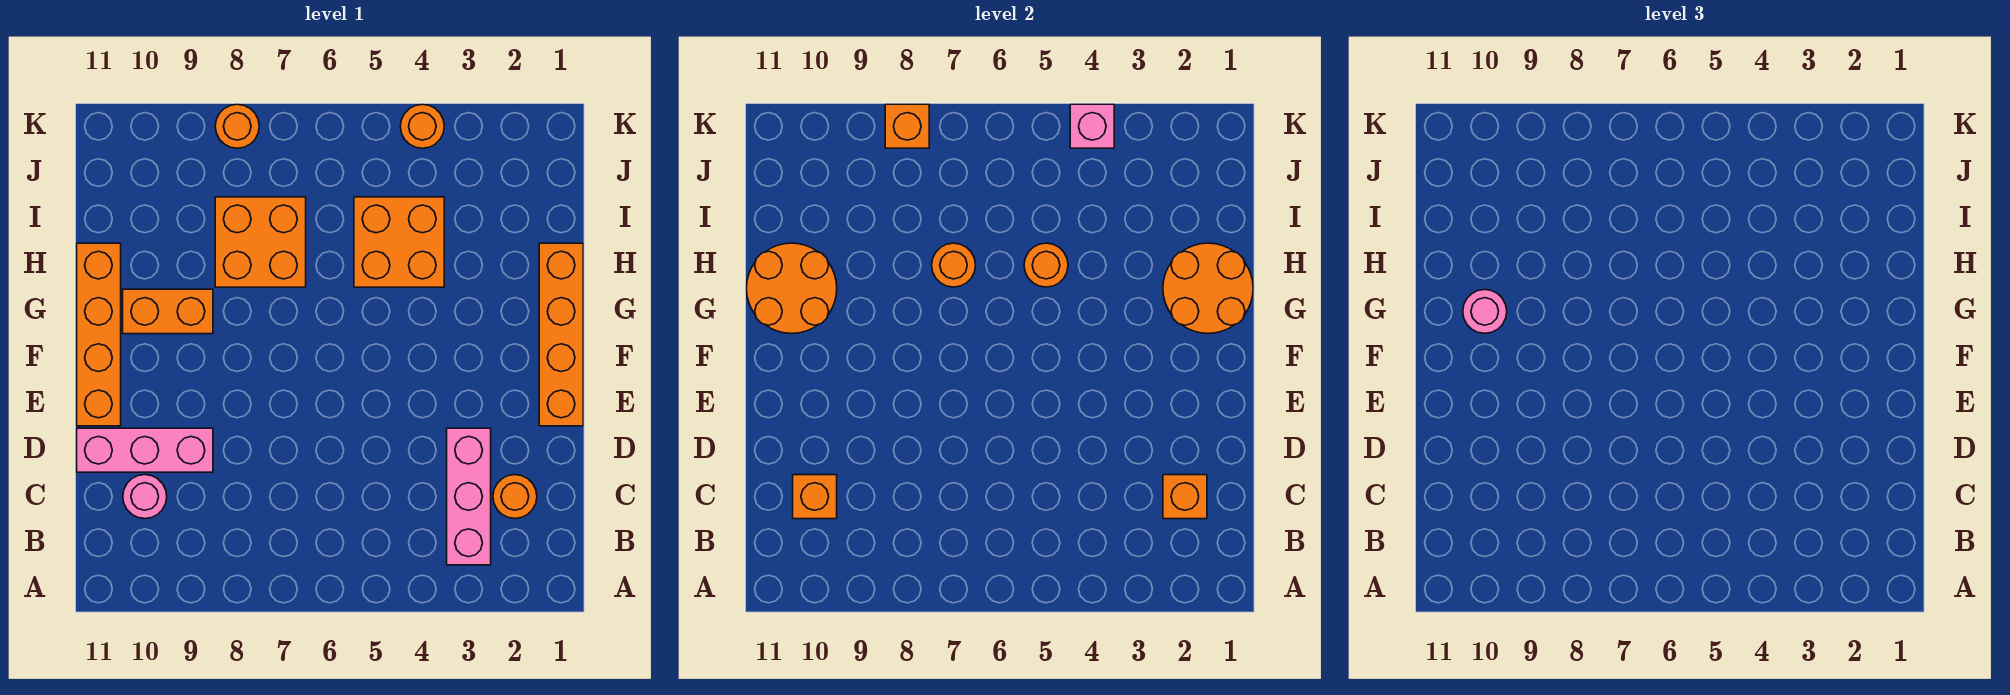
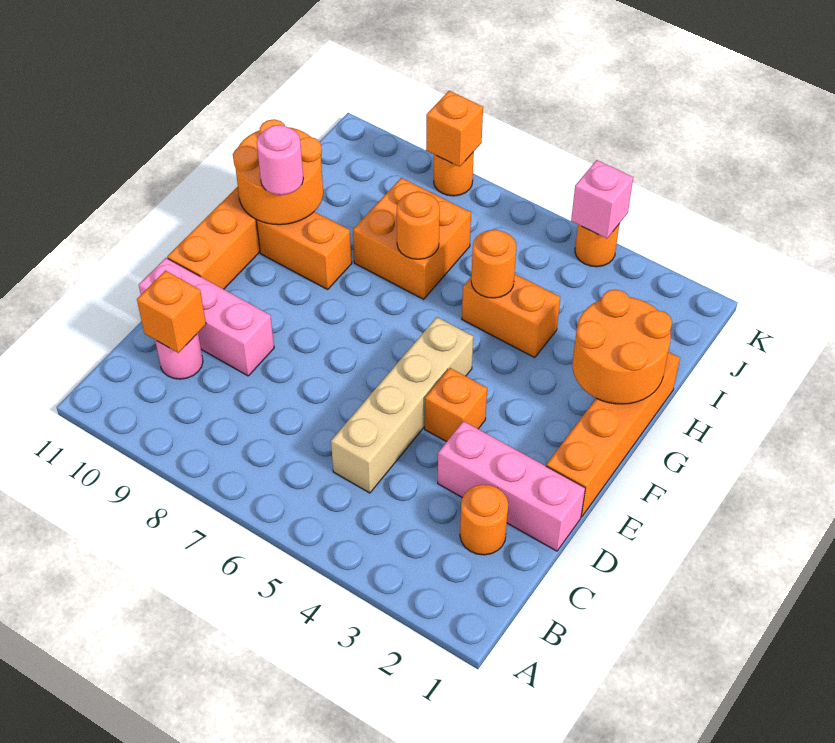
pink brick B3:D3 level 1 -> pink brick D1:D3 level 1
orange brick C2 level 2 -> orange brick E4 level 1
none -> tan brick C5:F5 level 1
orange brick H4:I5 level 1 -> orange brick H4:H5 level 1

